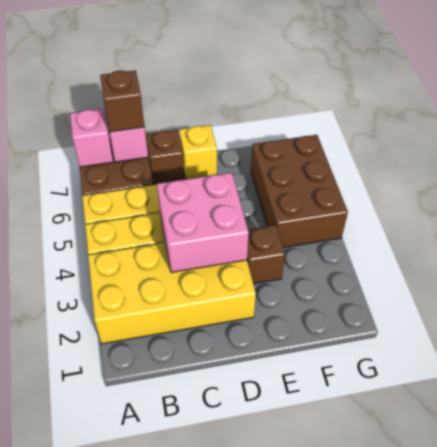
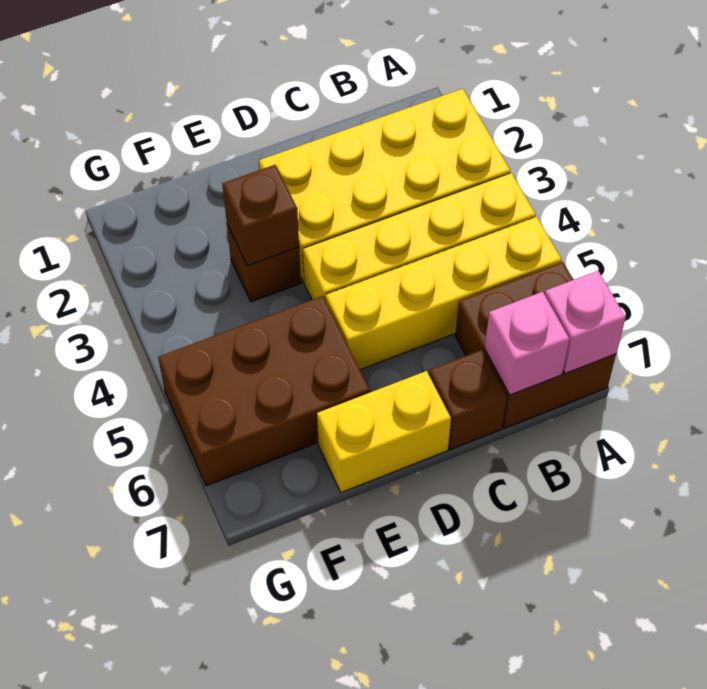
brown brick B7 level 3 -> brown brick E3 level 2
pink brick C3:D4 level 2 -> none
yellow brick D7 level 1 -> yellow brick D7:E7 level 1
brown brick F4:G6 level 1 -> brown brick E5:G6 level 1

